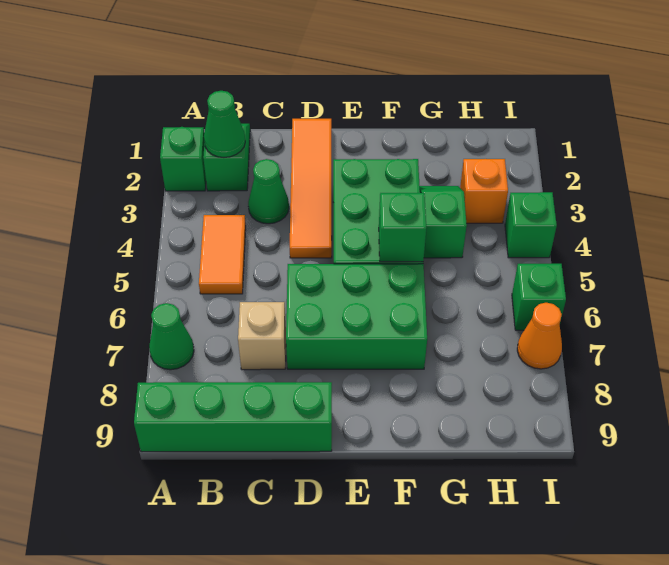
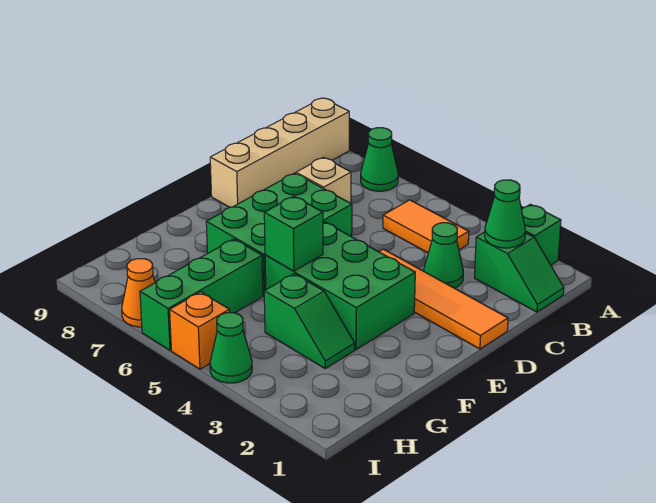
green brick A9:D9 level 1 -> tan brick A9:D9 level 1
orange brick H3 level 1 -> orange brick I5 level 1
green brick I4 level 1 -> green cone I4 level 1
green brick I6 level 1 -> green brick G6:I6 level 1

